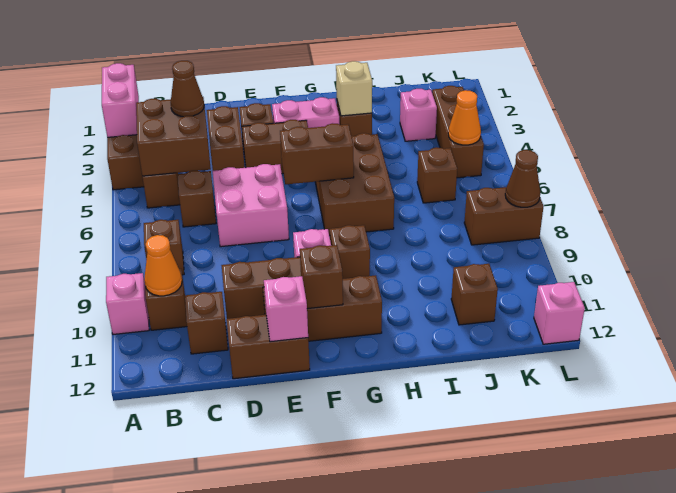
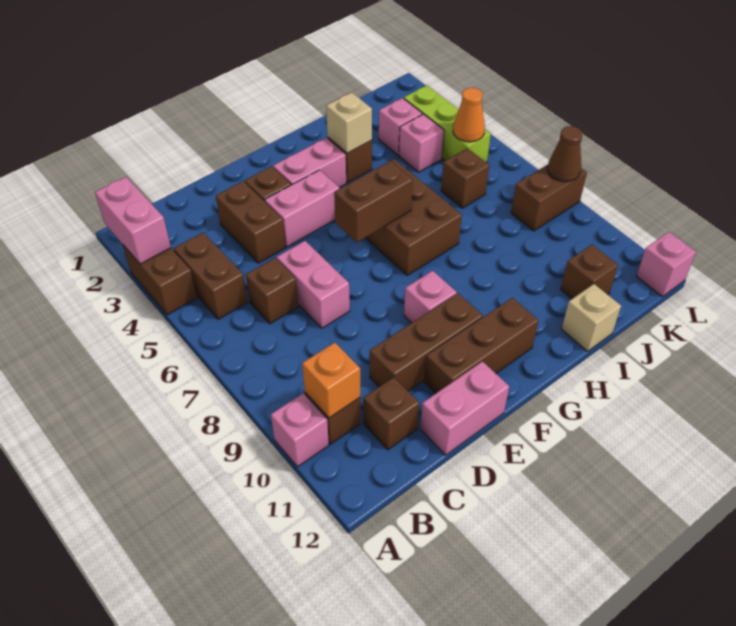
brown brick B4:C5 level 2 -> none
brown brick B8 level 1 -> none
orange cone B10 level 2 -> orange brick B10 level 2
brown cone C4 level 3 -> none
pink brick D6:E7 level 1 -> pink brick D6:D7 level 1
brown brick D12:E12 level 1 -> pink brick D12:E12 level 1
brown brick E4:F4 level 1 -> pink brick E4:F4 level 1
pink brick E12 level 2 -> pink brick J4 level 1
brown brick F11 level 2 -> none
brown brick G9 level 1 -> none
none -> tan brick I12 level 1
brown brick K3:K5 level 1 -> lime brick K3:K5 level 1

